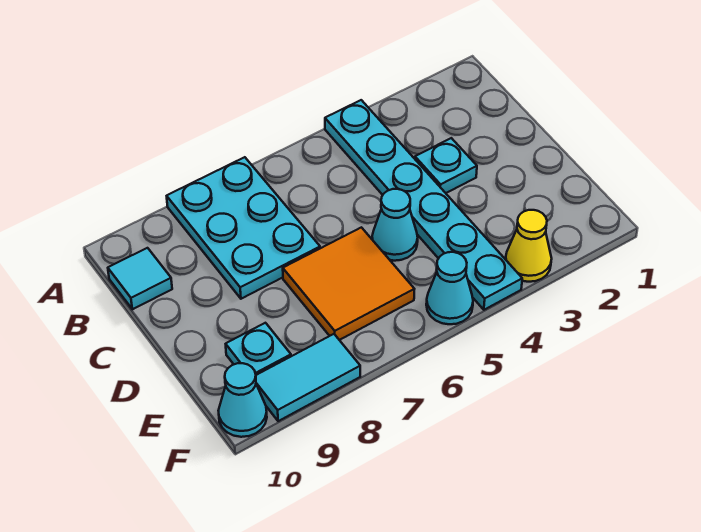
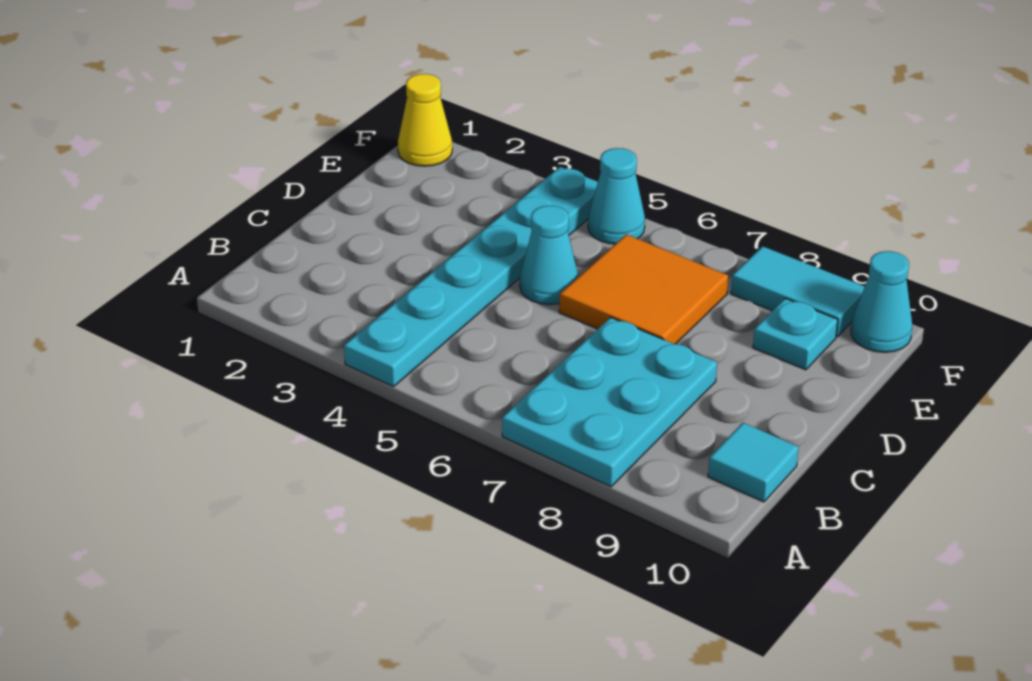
cyan plate C3 level 1 -> none
yellow cone F3 level 1 -> yellow cone F1 level 1

